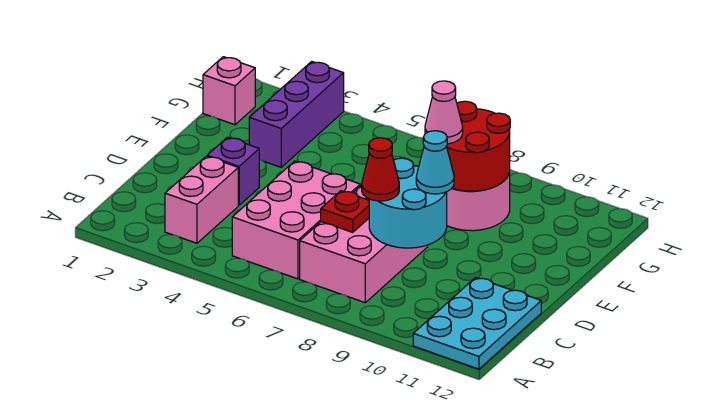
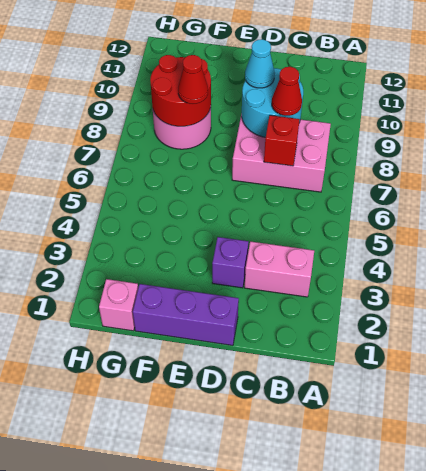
cyan plate A11:C12 level 1 -> none
pink brick B5:D6 level 1 -> none
red plate C7 level 2 -> red brick C7 level 2
purple brick F3:H3 level 1 -> purple brick D1:F1 level 1
pink cone F8 level 3 -> red cone F8 level 3

